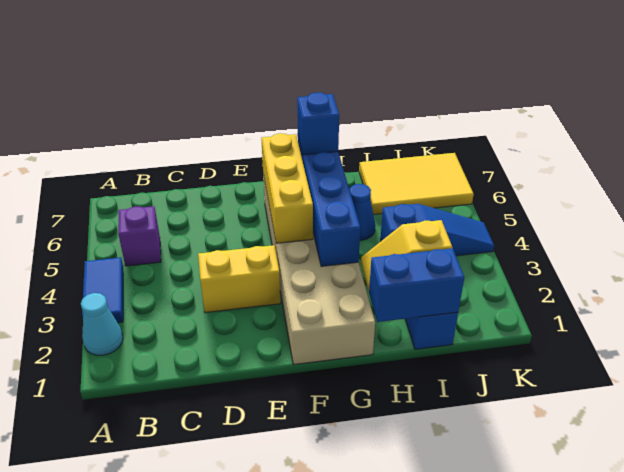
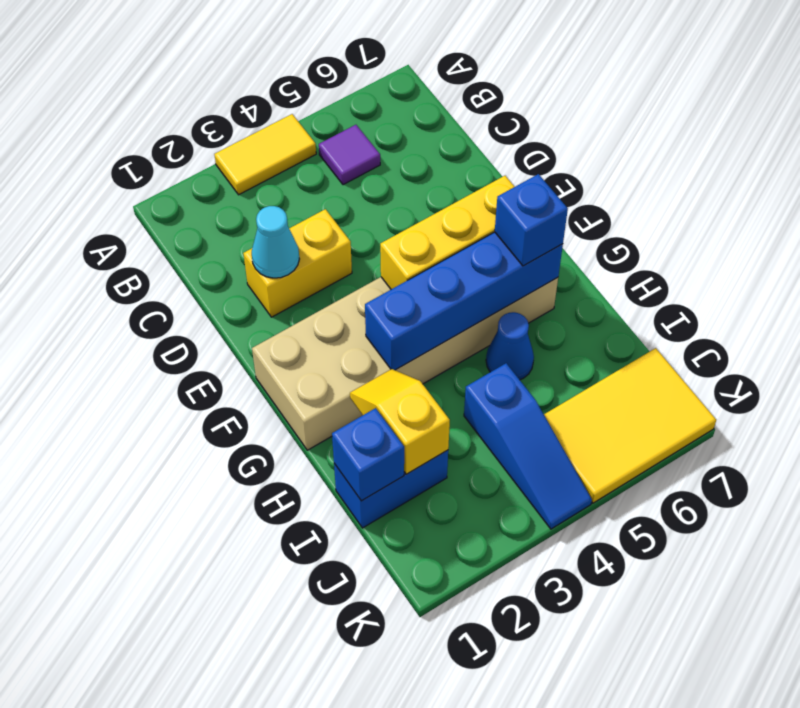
cyan cone A2 level 1 -> cyan cone D2 level 2
blue tile A3:A4 level 1 -> yellow tile A3:A4 level 1
purple brick B5 level 1 -> purple tile B5 level 1
yellow brick D3:E3 level 1 -> yellow brick D2:D3 level 1
blue brick H1:I1 level 2 -> blue brick I1 level 2
yellow tile I6:K7 level 1 -> yellow tile J5:K7 level 1

